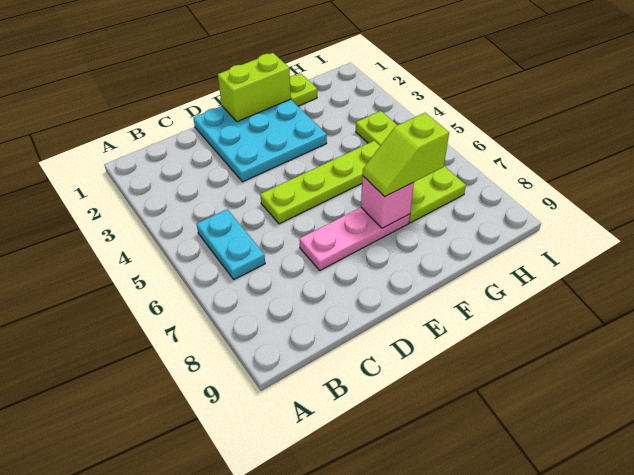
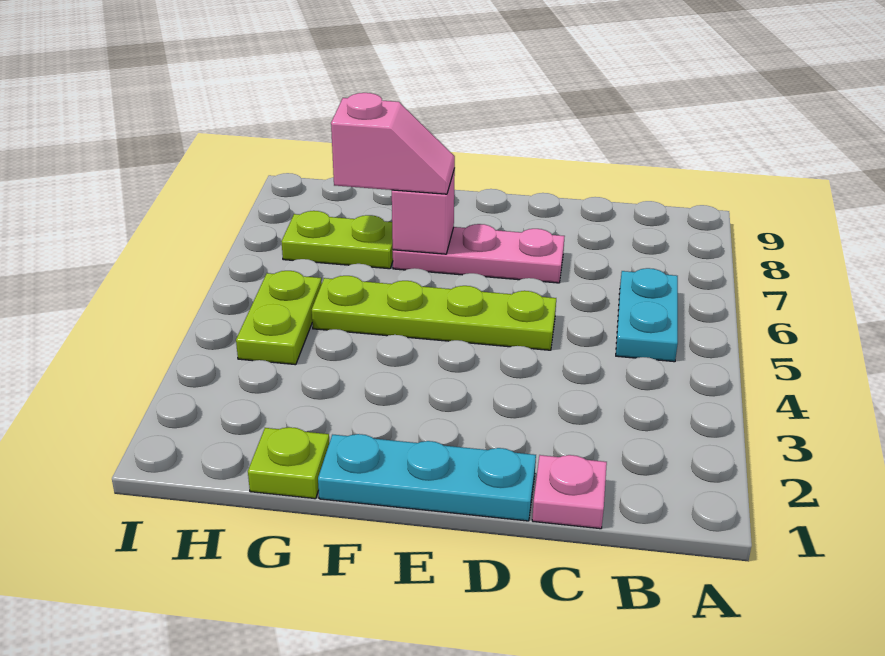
none -> pink plate C1 level 1
cyan plate D1:F3 level 1 -> cyan plate D1:F1 level 1
lime brick E1:F1 level 2 -> none
lime slope F7:G7 level 3 top G -> pink slope F7:G7 level 3 top G

